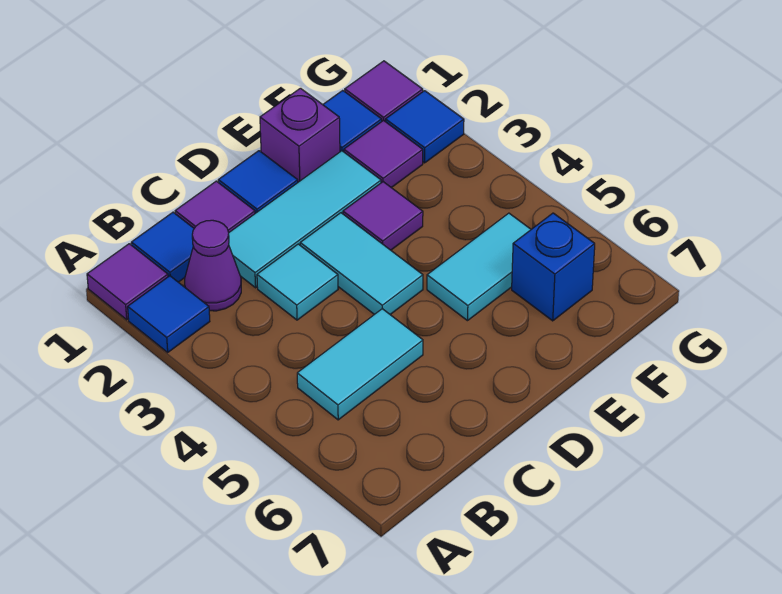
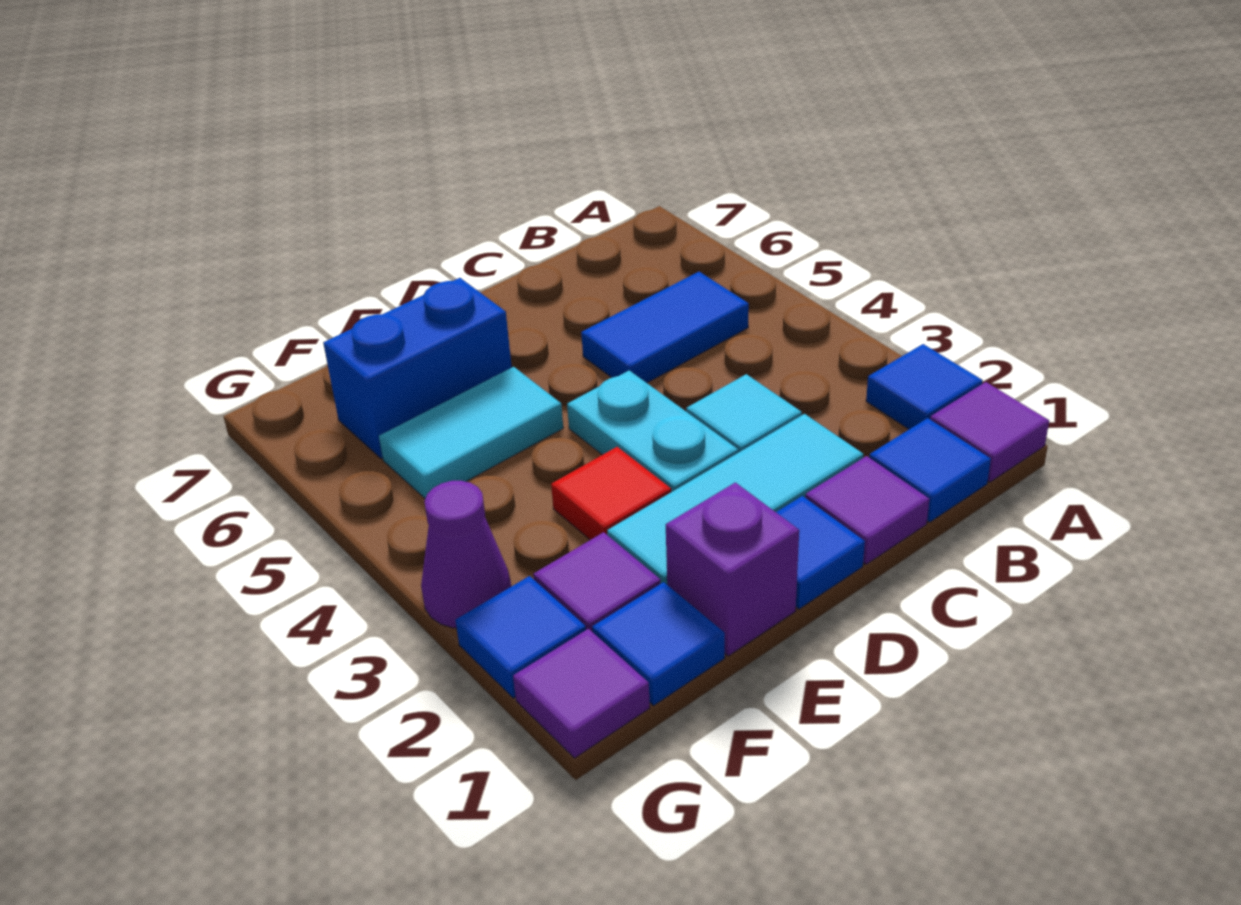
purple cone B2 level 1 -> purple cone G3 level 1
cyan tile B5:C5 level 1 -> blue tile B5:C5 level 1
cyan tile D3:D4 level 1 -> cyan plate D3:D4 level 1
purple tile E3 level 1 -> red tile E3 level 1
blue brick F6 level 1 -> blue brick E6:F6 level 1

